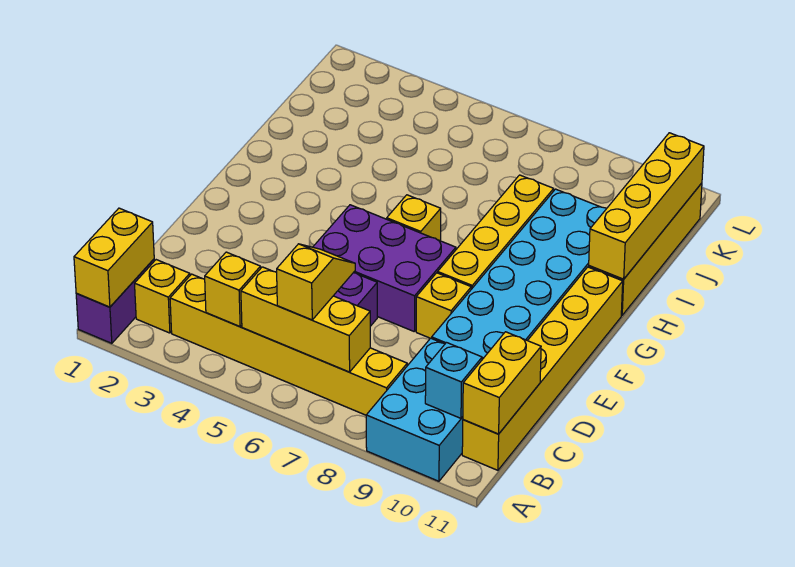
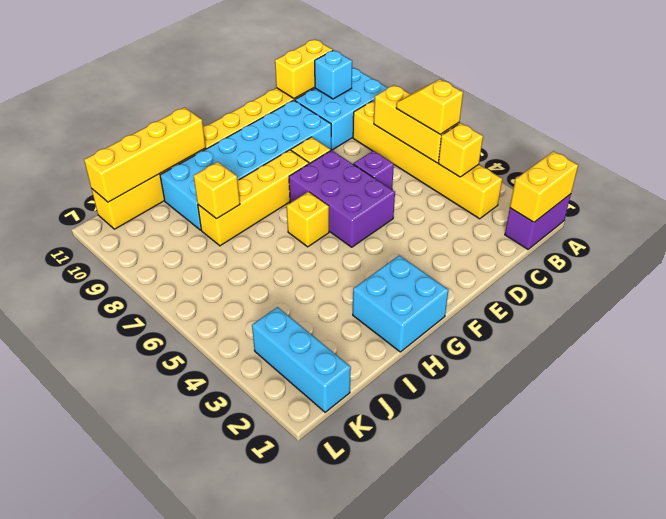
yellow brick B2 level 1 -> yellow brick I8 level 2
yellow slope B6:C6 level 3 top B -> yellow slope B5:B6 level 3 top 5
none -> cyan brick G1:H2 level 1
none -> cyan brick K1:K3 level 1

